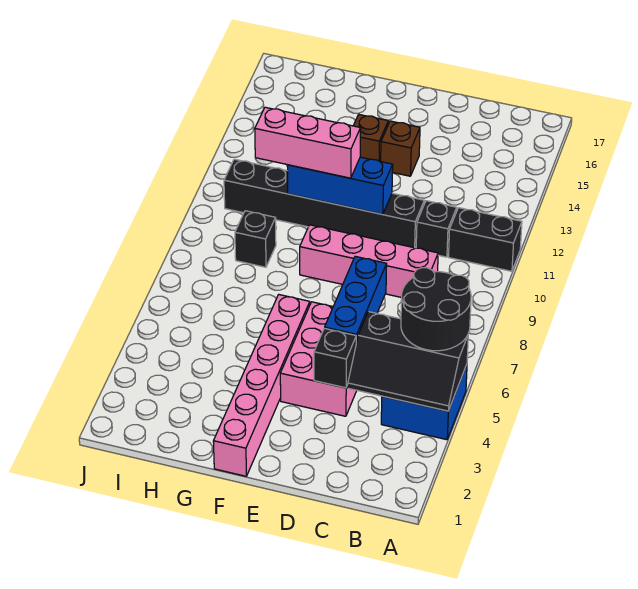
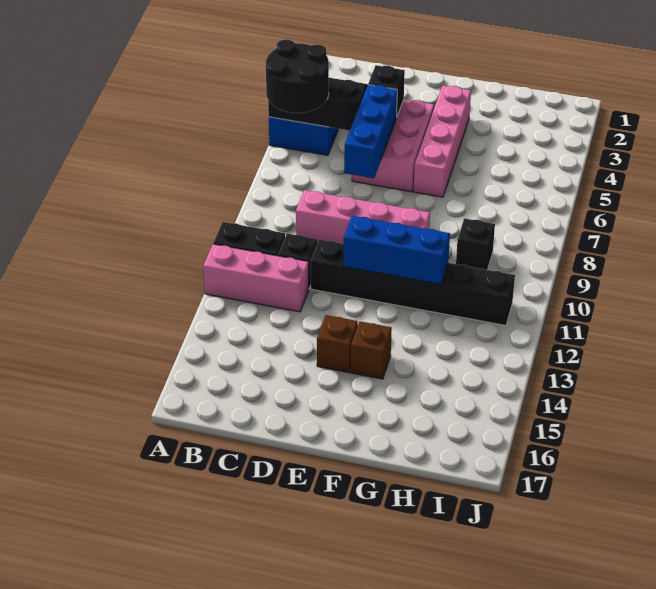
pink brick F1:F6 level 1 -> pink brick F3:F6 level 1
pink brick F11:H11 level 3 -> pink brick A12:C12 level 1

